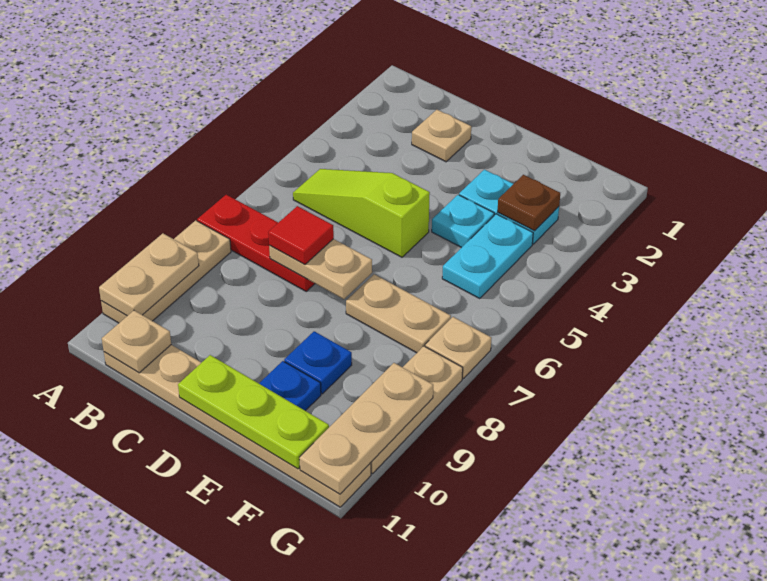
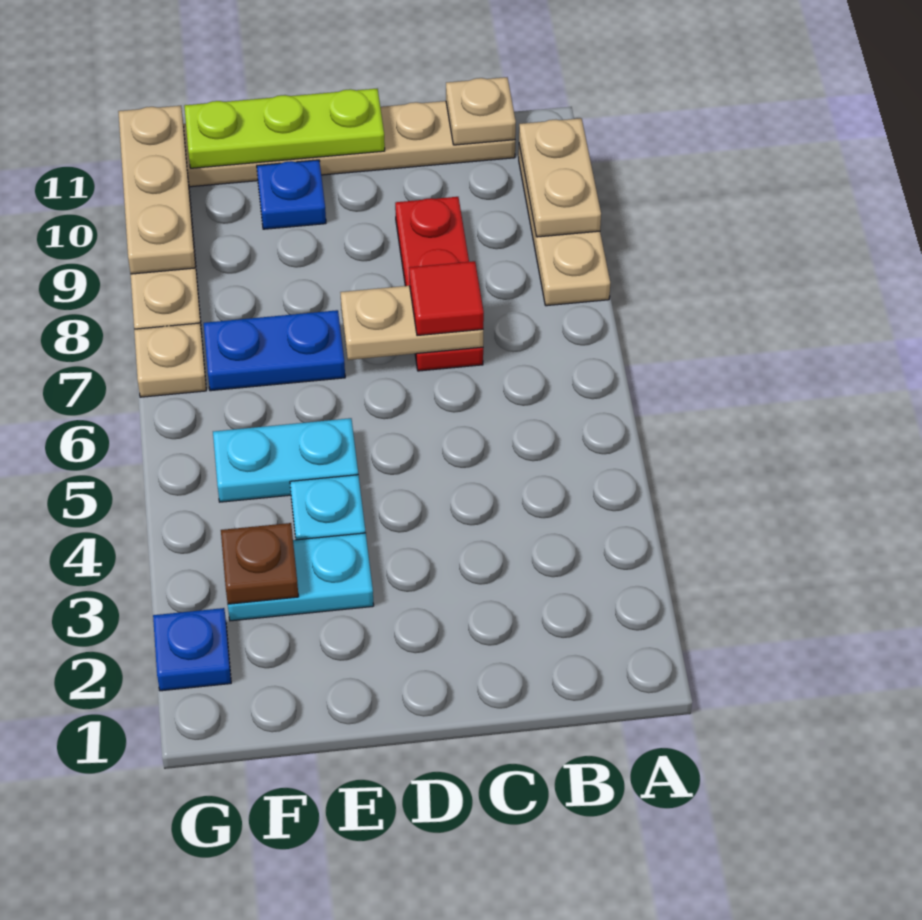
red plate A7:C7 level 1 -> red plate C7:C9 level 1
lime slope B5:D5 level 1 top D -> none
tan plate C2 level 1 -> none
tan plate E7:F7 level 1 -> blue plate E7:F7 level 1
blue plate E9 level 1 -> blue plate G2 level 1
cyan plate F4:F5 level 1 -> cyan plate E5:F5 level 1

